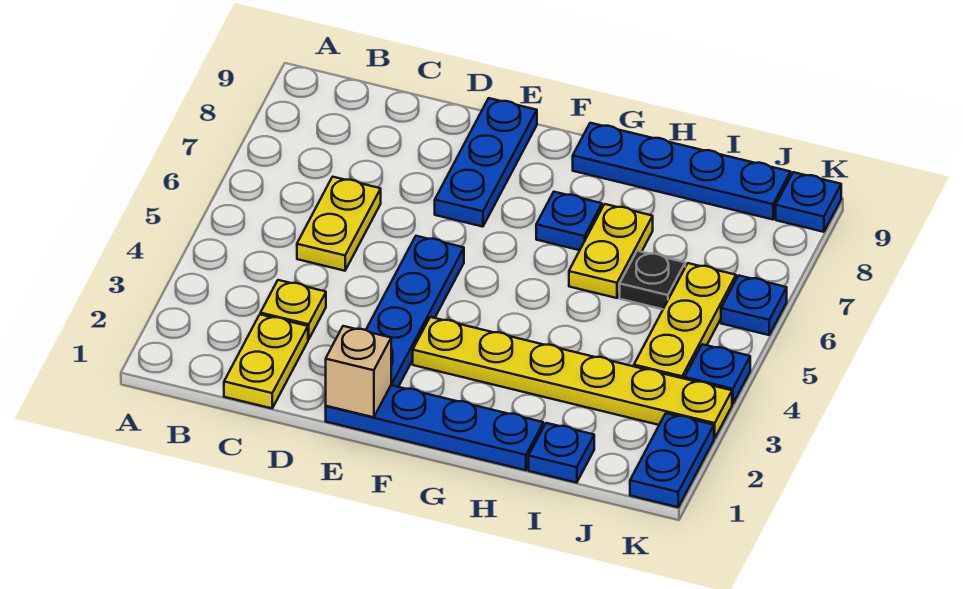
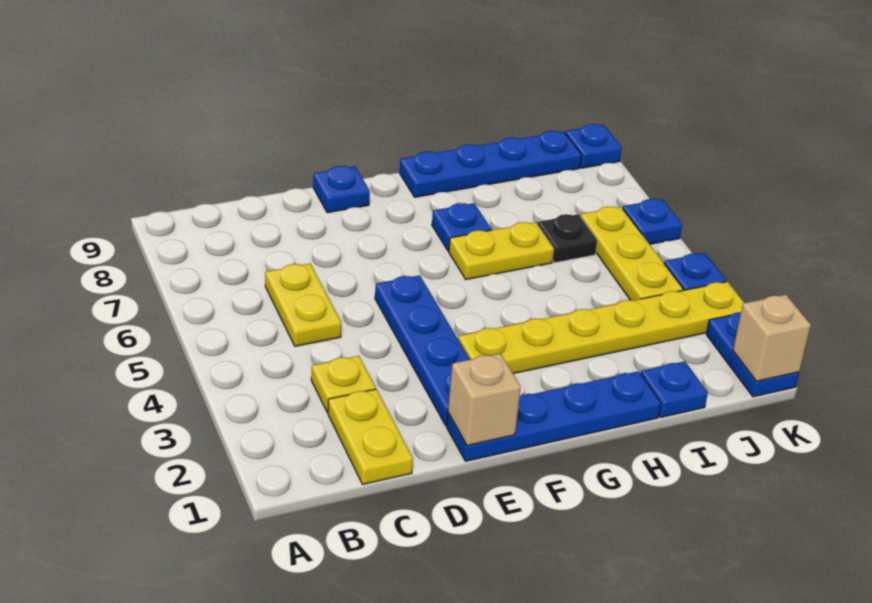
blue plate E7:E9 level 1 -> blue plate E9 level 1
yellow plate H6:H7 level 1 -> yellow plate G6:H6 level 1
none -> tan brick K1 level 2

